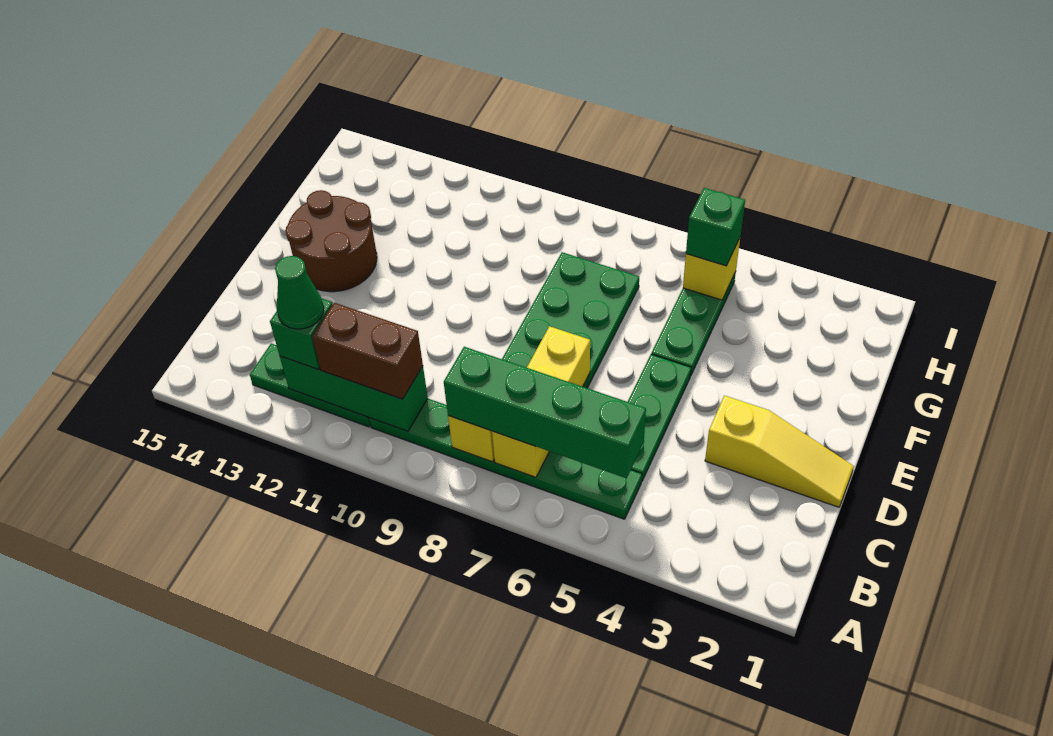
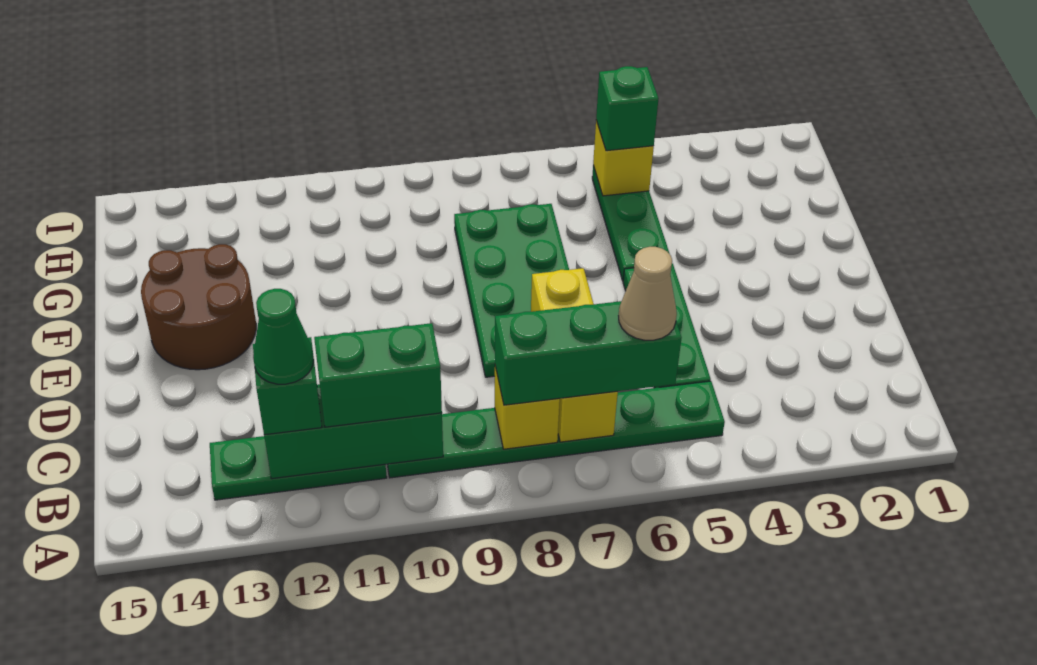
green brick B5:B8 level 3 -> green brick B6:B8 level 3
none -> tan cone B6 level 4
brown brick B10:B11 level 3 -> green brick B10:B11 level 3
yellow slope D1:D3 level 1 top 3 -> none

